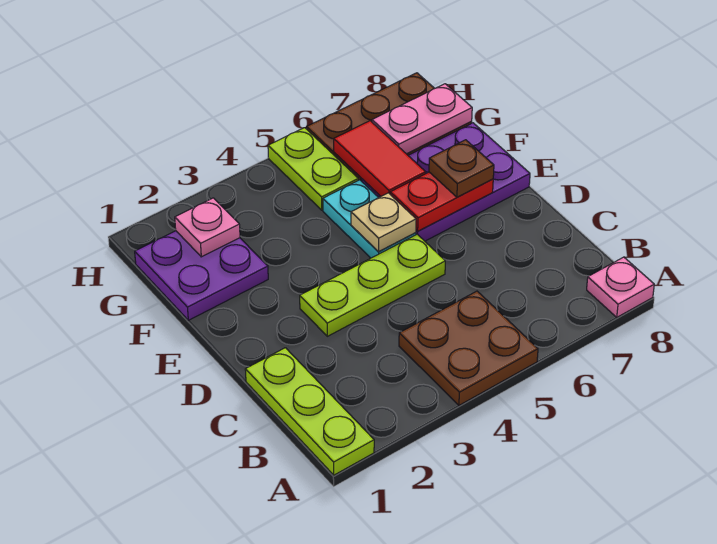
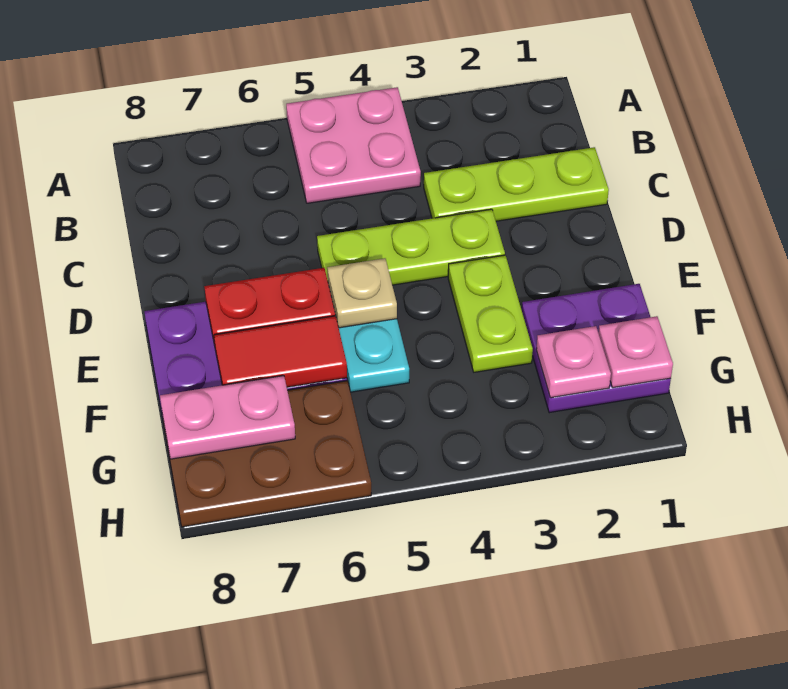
lime plate A1:C1 level 1 -> lime plate C1:C3 level 1
brown plate A4:B5 level 1 -> pink plate A4:B5 level 1
pink plate A8 level 1 -> pink plate G1 level 2
brown plate E7 level 3 -> none
red tile F6:G6 level 2 -> red tile F6:F7 level 2
lime plate G5:H5 level 1 -> lime plate E3:F3 level 1

